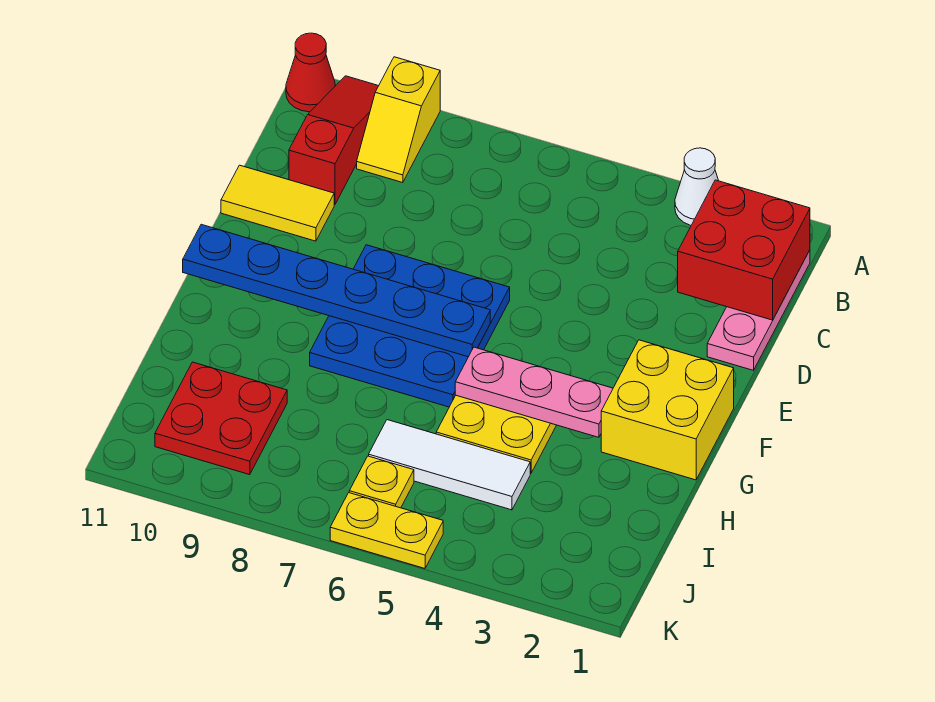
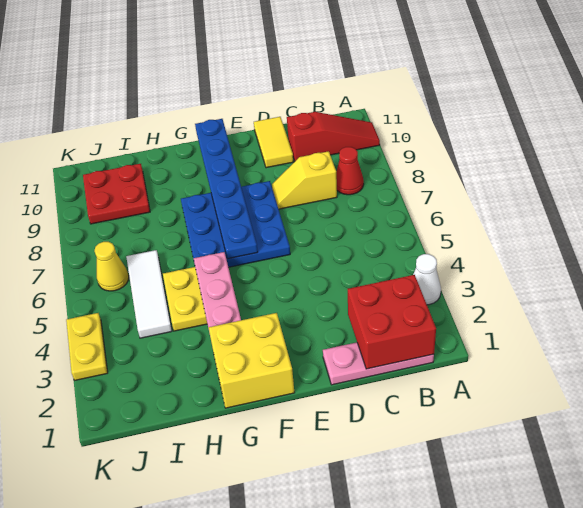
yellow slope A9:B9 level 1 top A -> yellow slope C8:D8 level 1 top C
red cone A11 level 1 -> red cone B8 level 1
yellow plate J6 level 1 -> yellow cone J6 level 1
yellow plate K5:K6 level 1 -> yellow plate K3:K4 level 1

